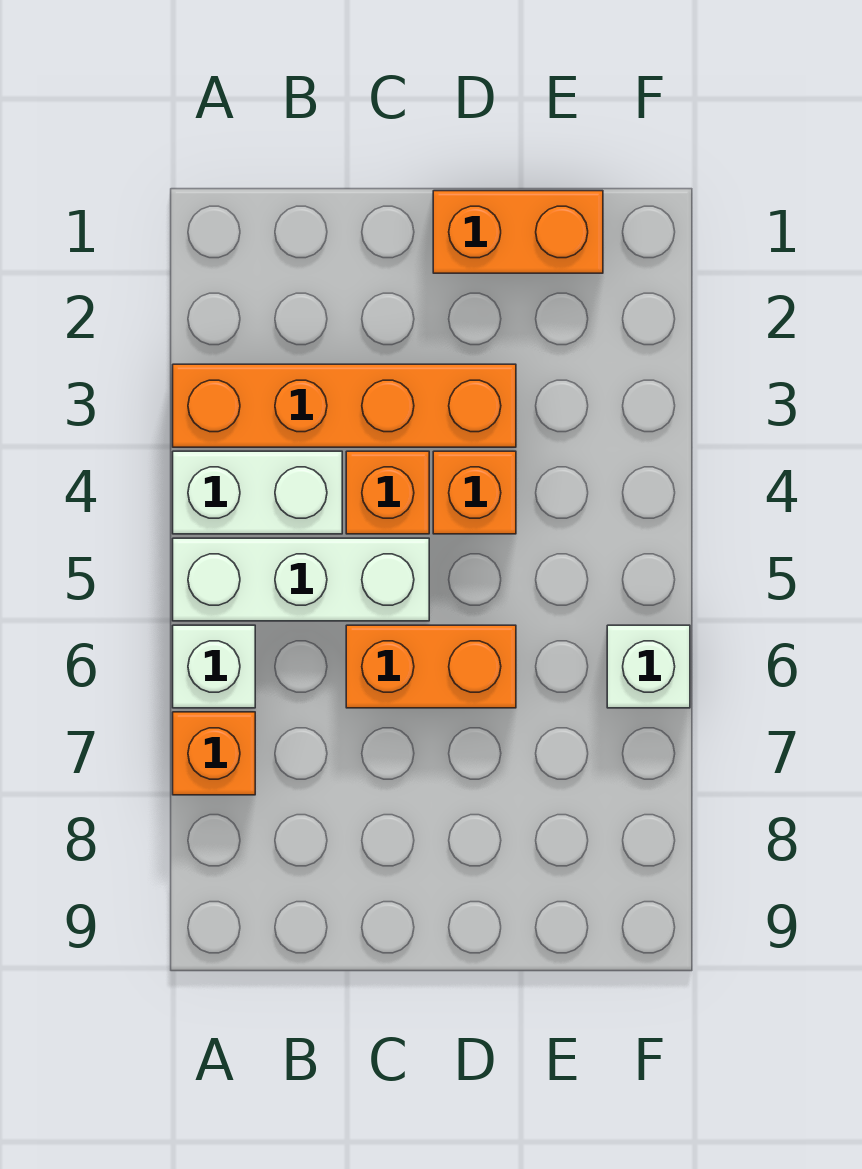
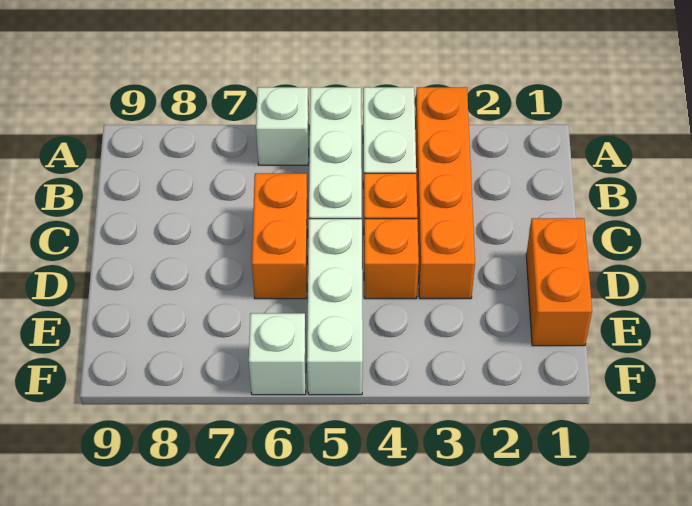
orange brick A7 level 1 -> none
none -> white brick D5:F5 level 1

